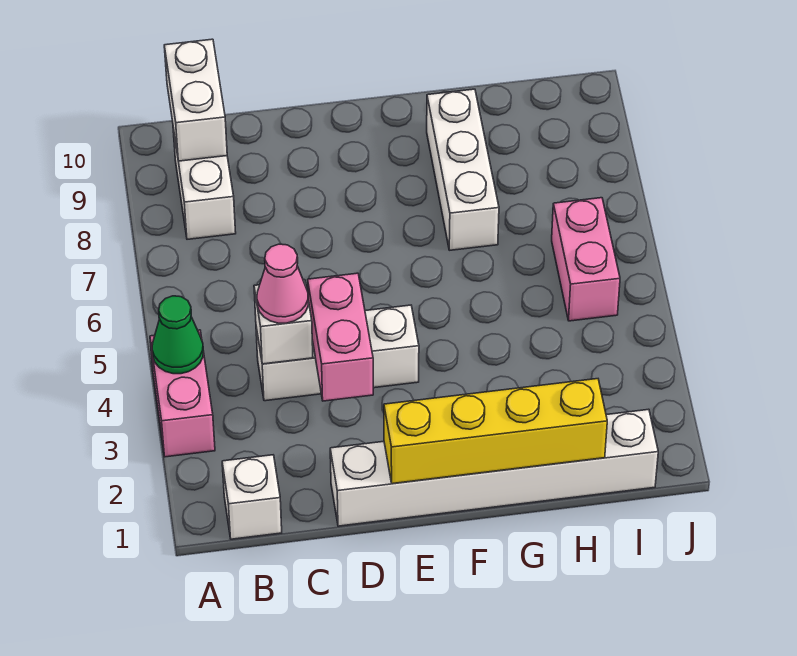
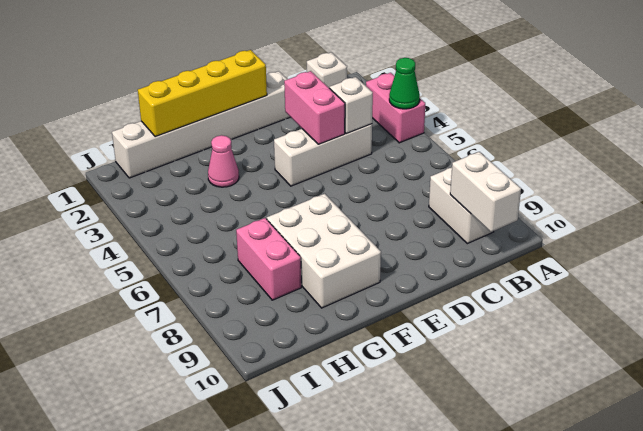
pink cone C4 level 3 -> pink cone G3 level 1
white brick G7:G9 level 1 -> white brick F7:G9 level 1
pink brick I5:I6 level 1 -> pink brick H7:H8 level 1

